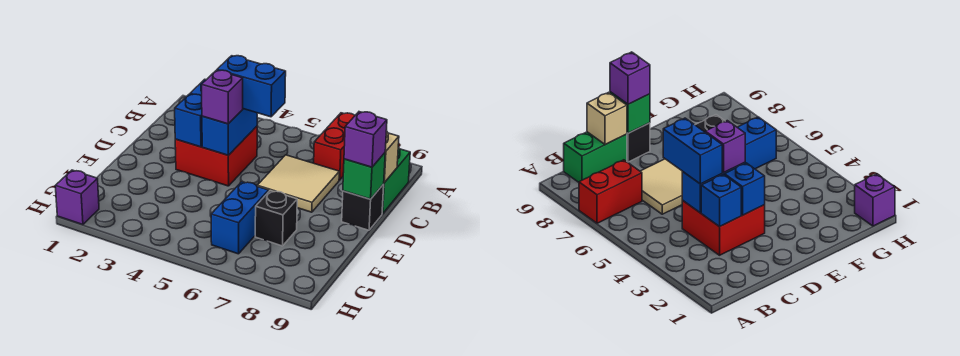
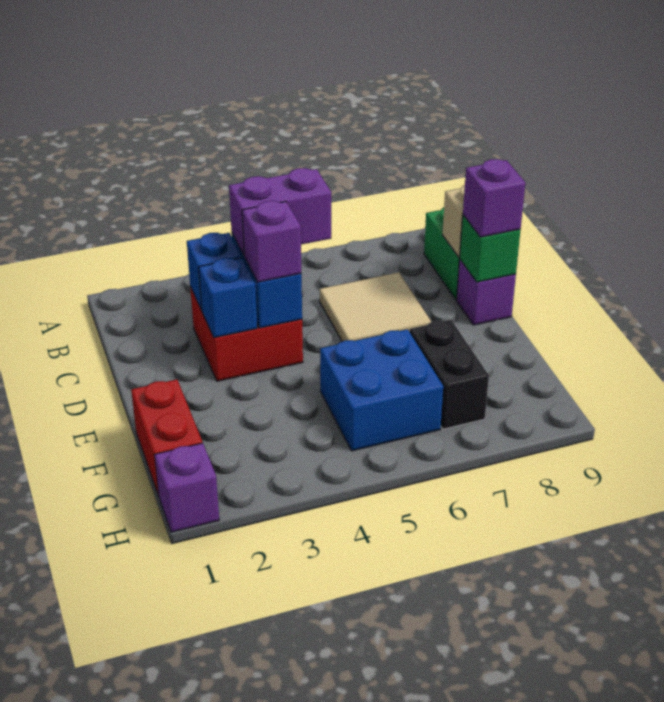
red brick A7:B7 level 1 -> red brick F1:G1 level 1
blue brick C4:C5 level 3 -> purple brick C4:C5 level 3
black brick D9 level 1 -> purple brick D9 level 1
blue brick F6:G6 level 1 -> blue brick F5:G6 level 1
black brick F7 level 1 -> black brick F7:G7 level 1

